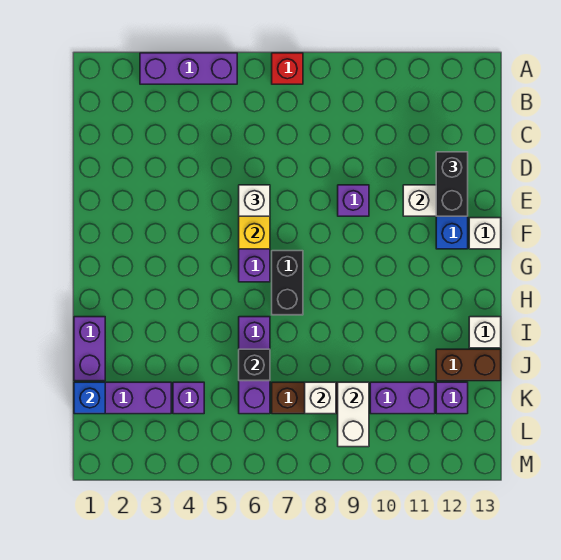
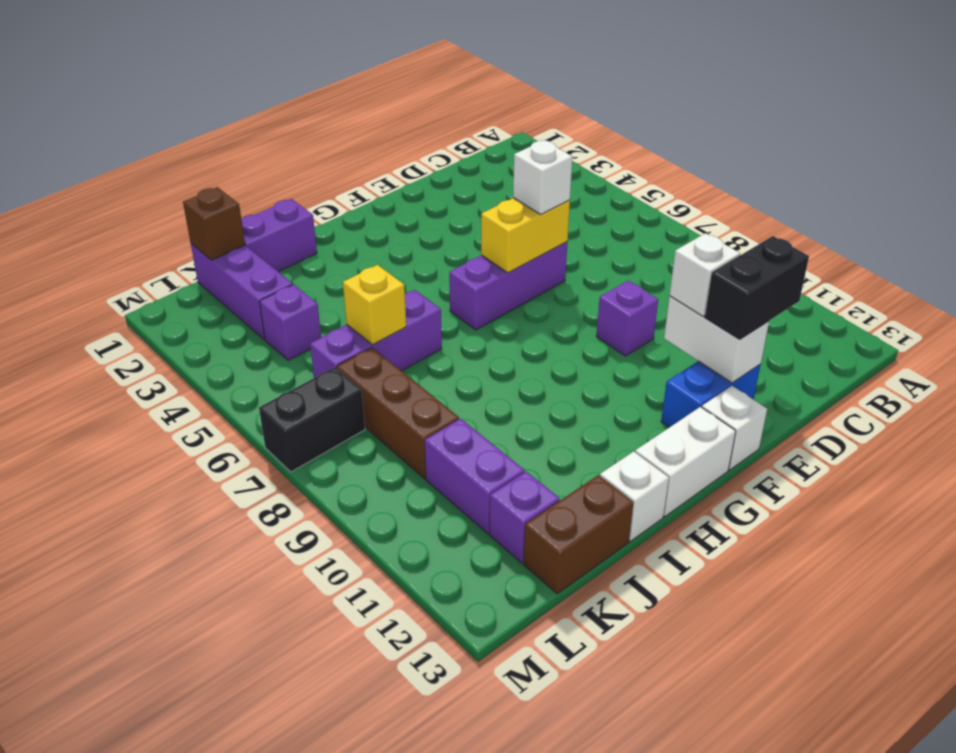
purple brick A3:A5 level 1 -> none
red brick A7 level 1 -> none
black brick G7:H7 level 1 -> black brick L7:M7 level 1
black brick J6 level 2 -> yellow brick J6 level 2
brown brick J12:J13 level 1 -> brown brick J13:K13 level 1
blue brick K1 level 2 -> brown brick K1 level 2
white brick K8 level 2 -> white brick E11 level 3
white brick K9:L9 level 2 -> white brick G13:H13 level 1

